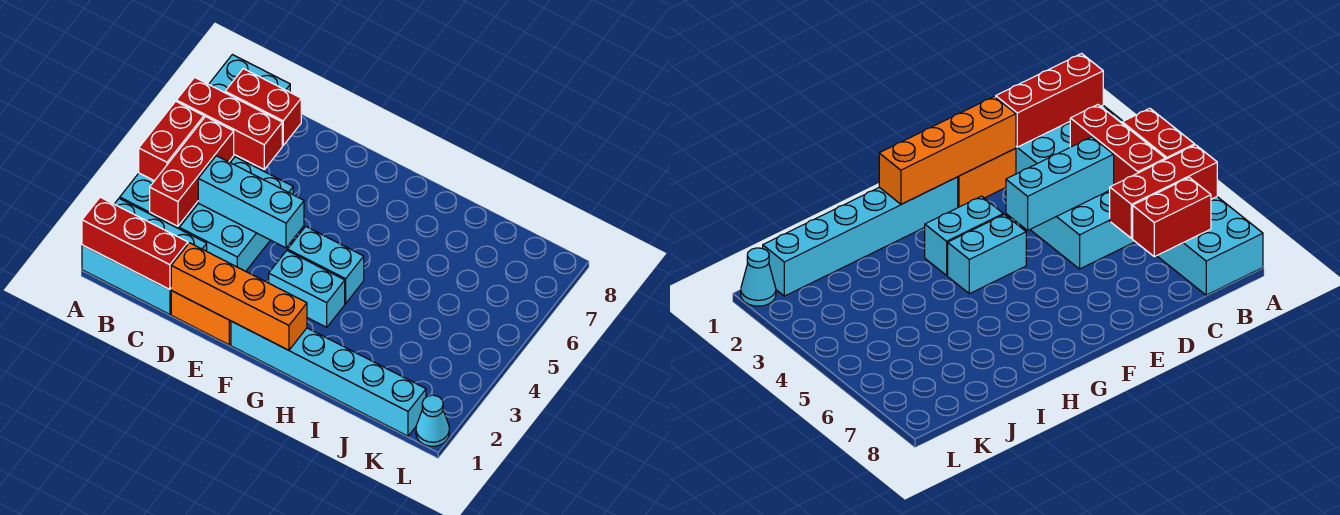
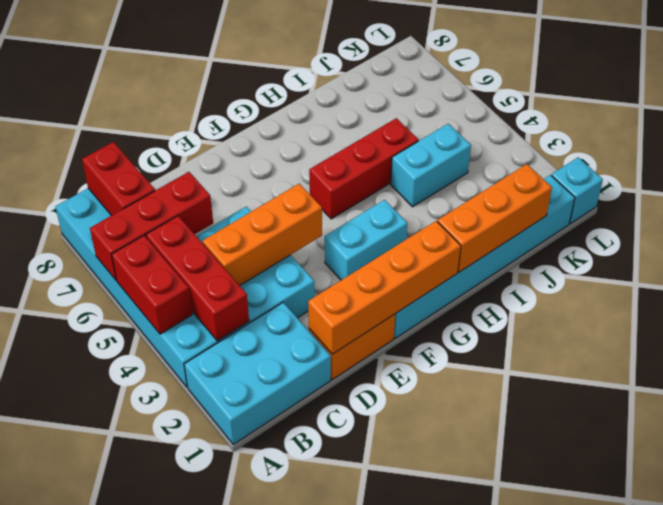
red brick A1:C1 level 2 -> red brick G5:I5 level 1
red brick B7:C7 level 2 -> red brick B7:B8 level 2
cyan brick C4:E4 level 2 -> orange brick C4:E4 level 2
cyan brick F4:G4 level 1 -> cyan brick I4:J4 level 1
none -> orange brick H1:J1 level 2
cyan cone L1 level 1 -> cyan brick L1 level 1

